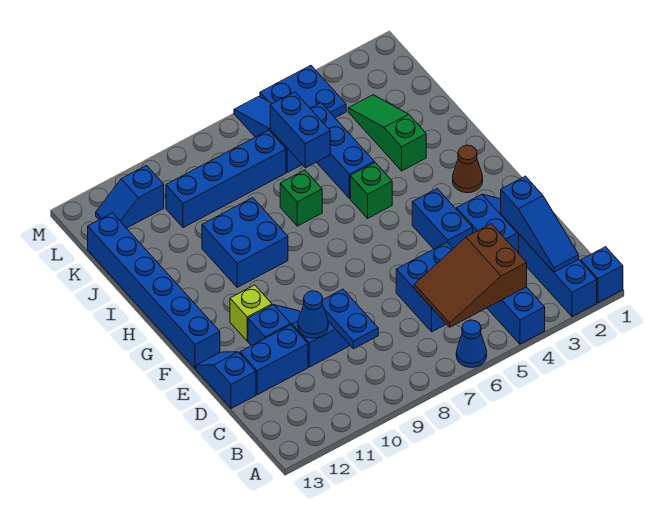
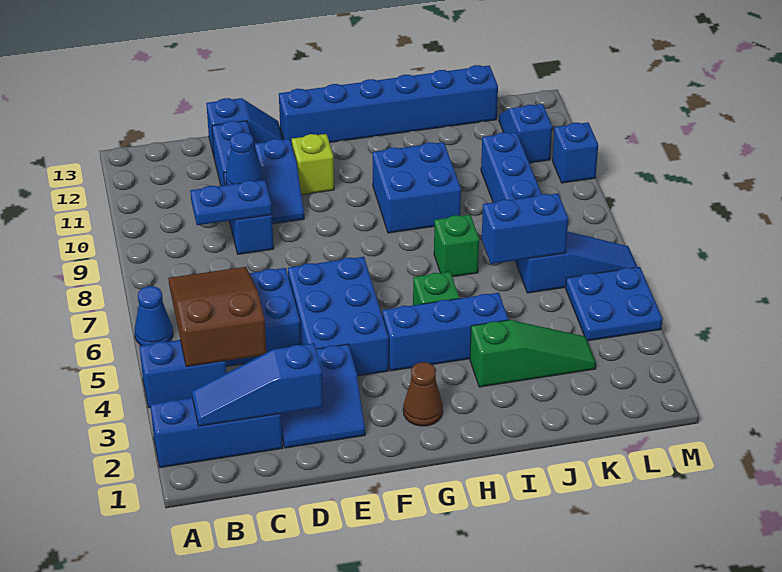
blue brick A1 level 1 -> blue brick M10 level 1
blue brick E4:F4 level 1 -> blue brick E4:F6 level 1
blue brick I5:K5 level 1 -> blue brick G4:I4 level 1

